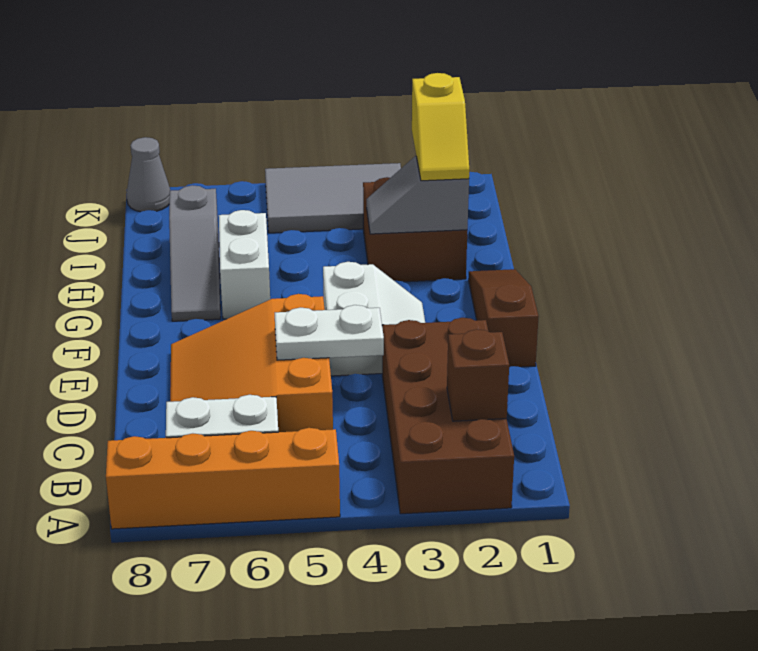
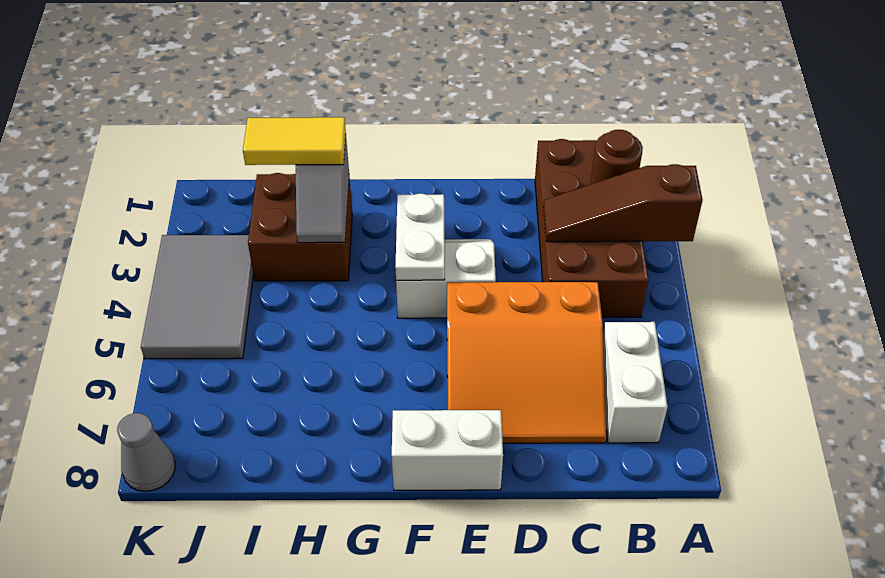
brown brick A2:D3 level 1 -> brown brick B1:C4 level 1
orange brick A5:A8 level 1 -> none
brown brick B2 level 2 -> brown round brick B2 level 2
white plate D4:D5 level 2 -> white plate F3:F4 level 2
brown slope E1:G1 level 1 top E -> brown slope A3:C3 level 2 top A
white brick G6:H6 level 1 -> white brick E8:F8 level 1
grey slope G7:I7 level 1 top I -> none
yellow slope H2:I2 level 3 top I -> yellow tile H2:I2 level 3

